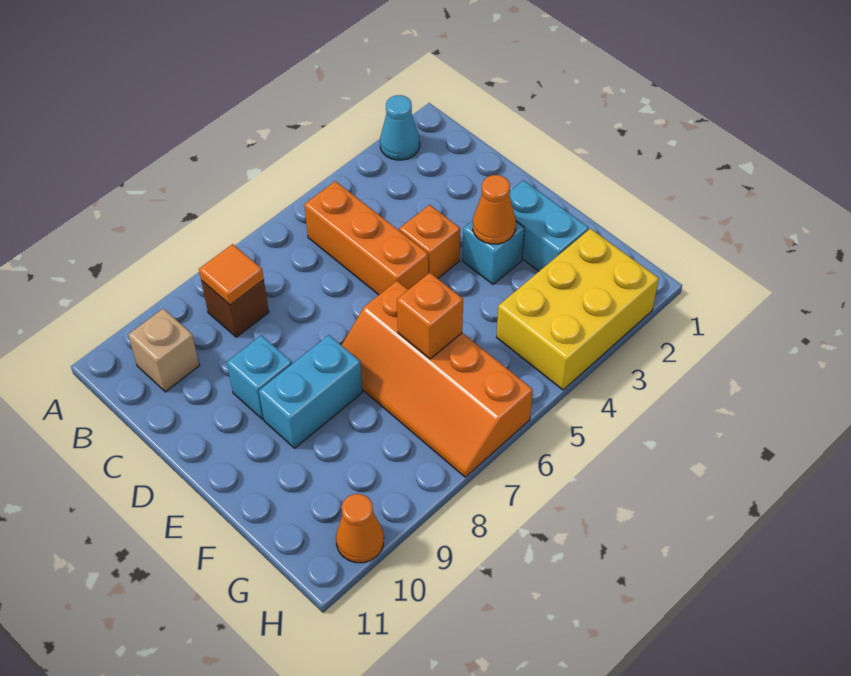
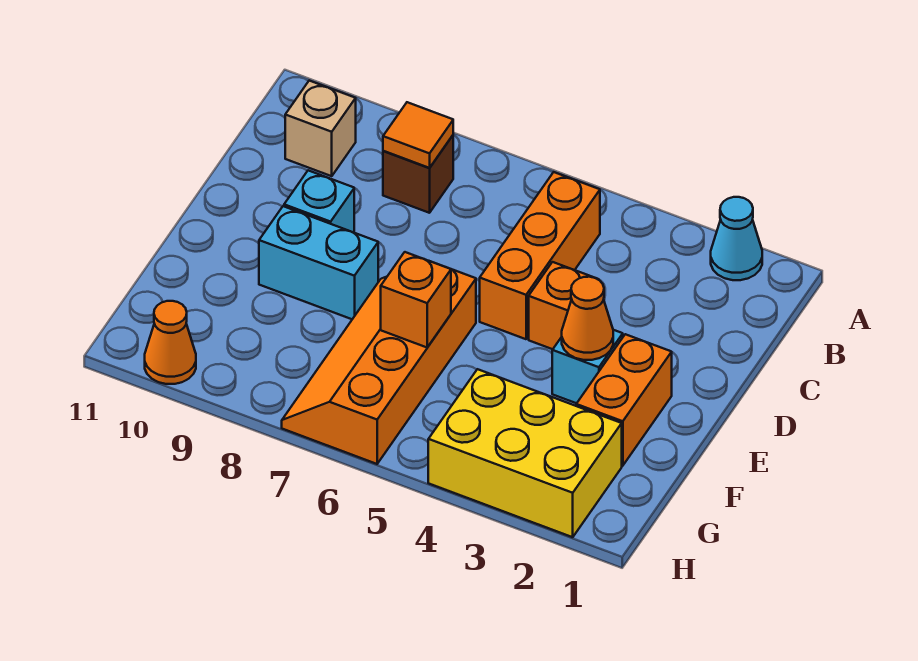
cyan brick E2:F2 level 1 -> orange brick E2:F2 level 1

